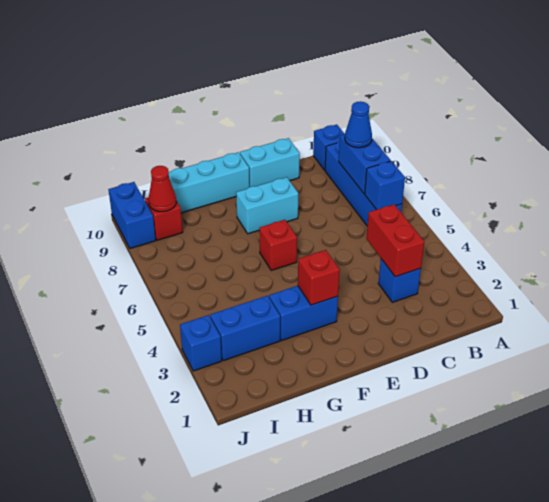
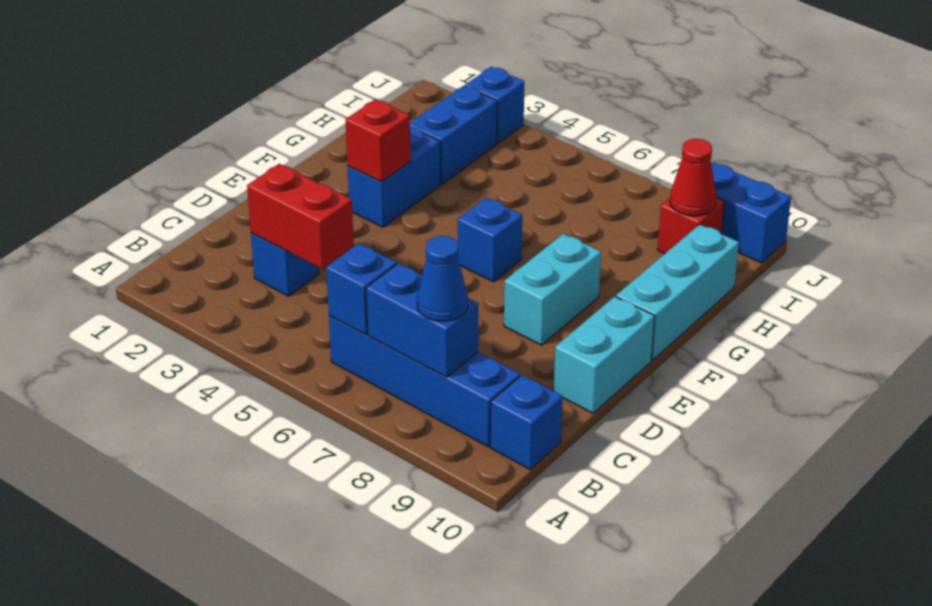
red brick F6 level 1 -> blue brick F6 level 1

